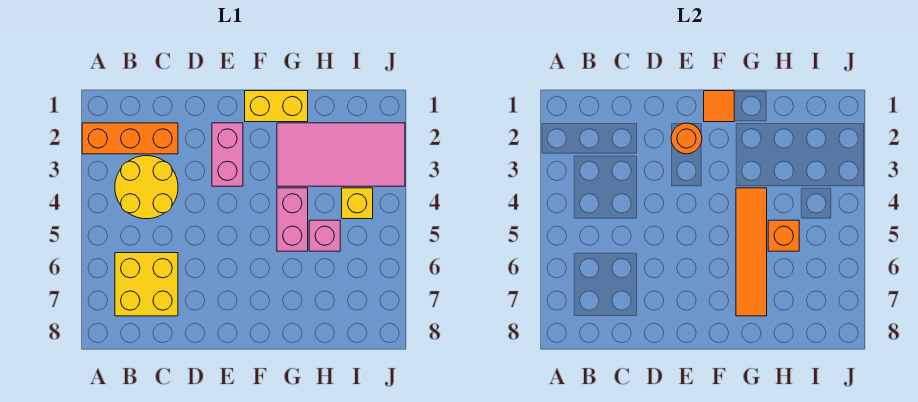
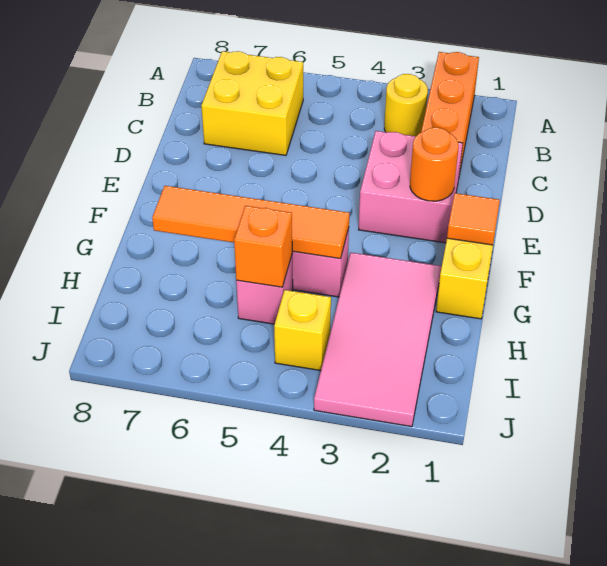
yellow round brick B3:C4 level 1 -> yellow round brick B3 level 1
pink brick E2:E3 level 1 -> pink brick D2:E3 level 1

